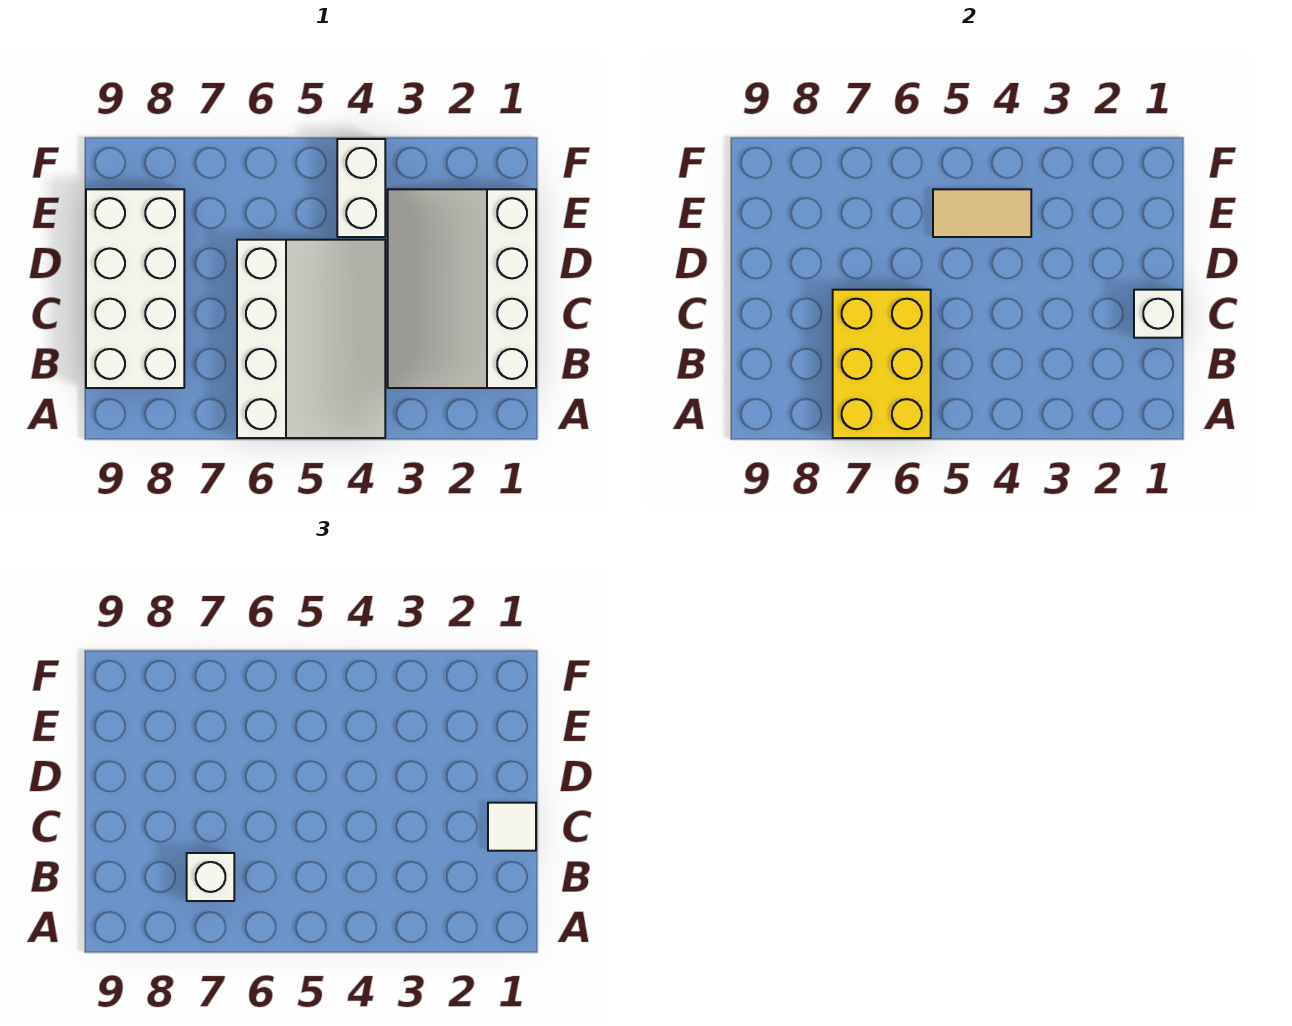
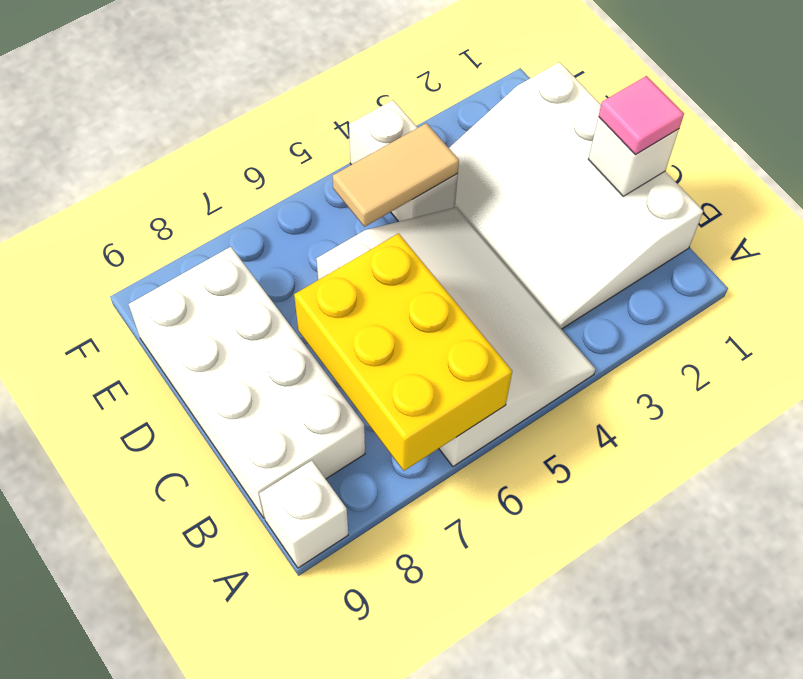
white brick B7 level 3 -> white brick A9 level 1
white tile C1 level 3 -> pink tile C1 level 3

